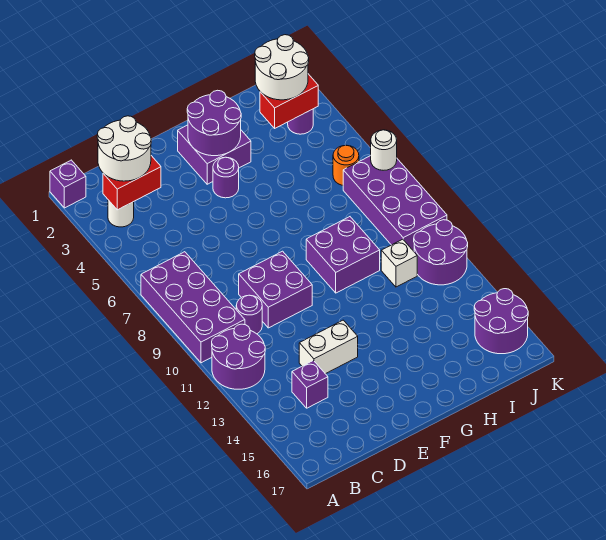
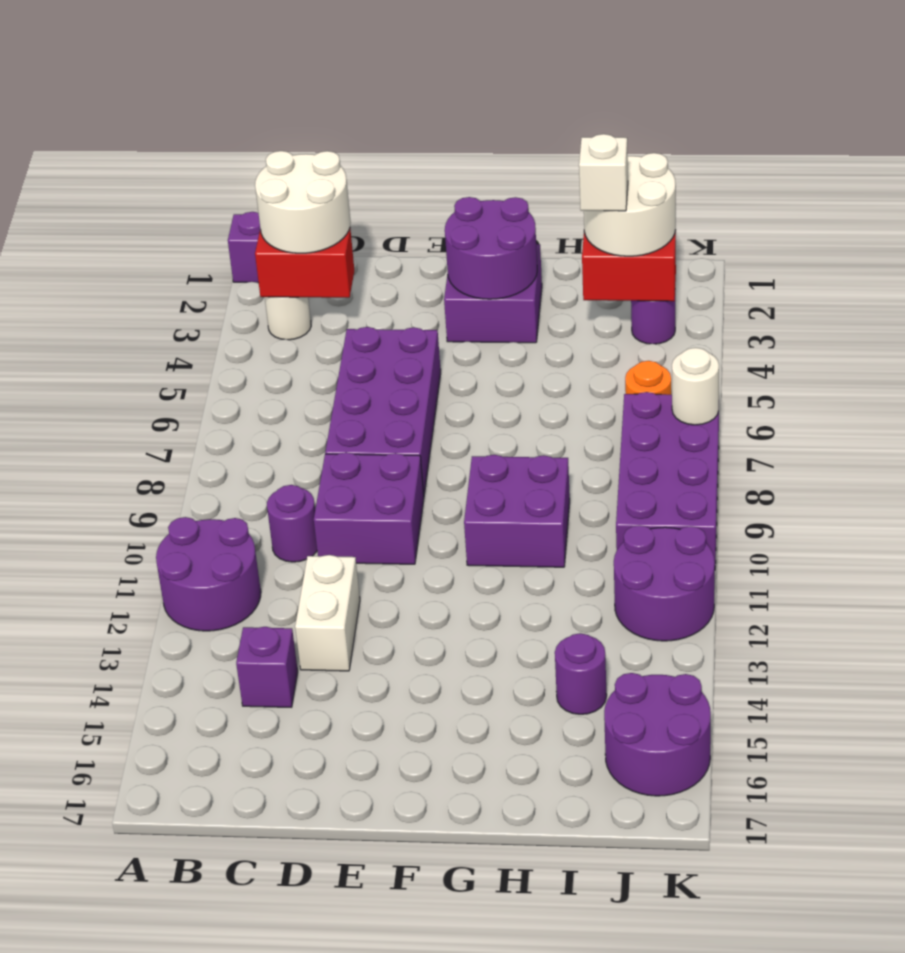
purple brick A7:B10 level 1 -> purple brick D5:E8 level 1
white brick D13:E13 level 1 -> white brick D12:D13 level 1
purple round brick F4 level 1 -> purple round brick I14 level 1
white brick I11 level 1 -> white brick I3 level 4

